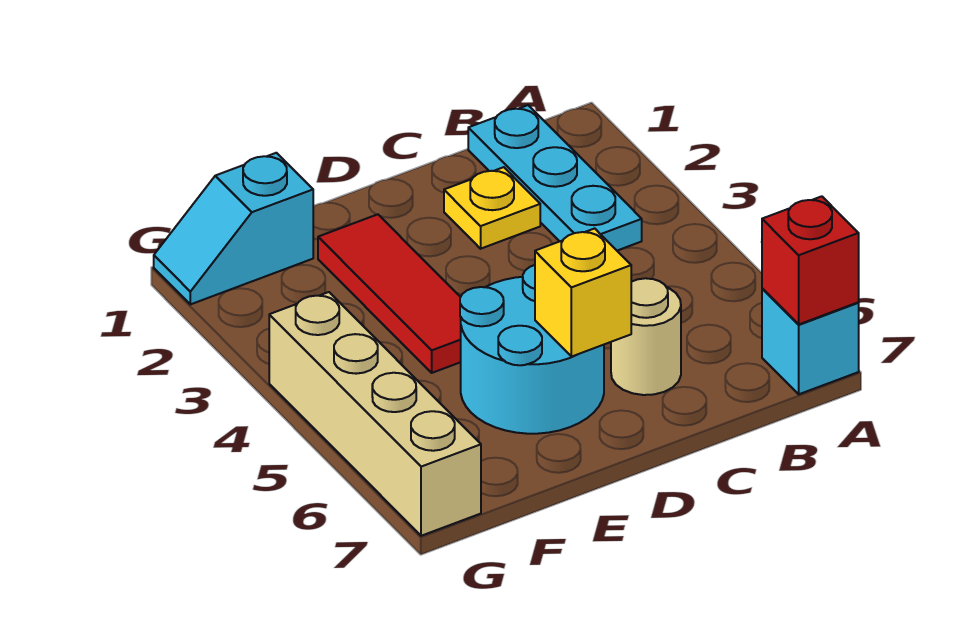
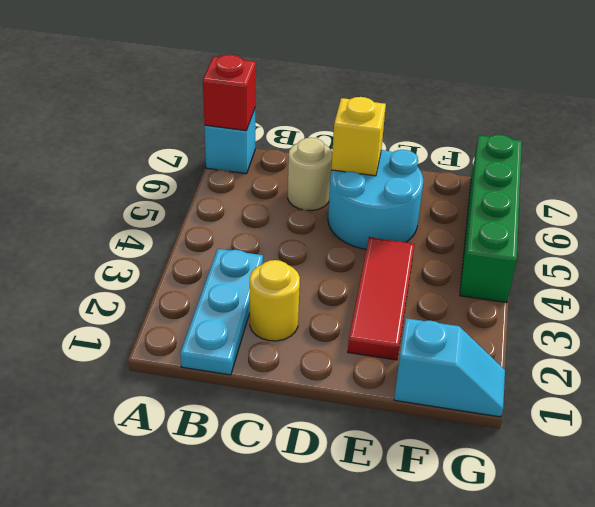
yellow plate C2 level 1 -> yellow round brick C2 level 1
tan brick G4:G7 level 1 -> green brick G4:G7 level 1

